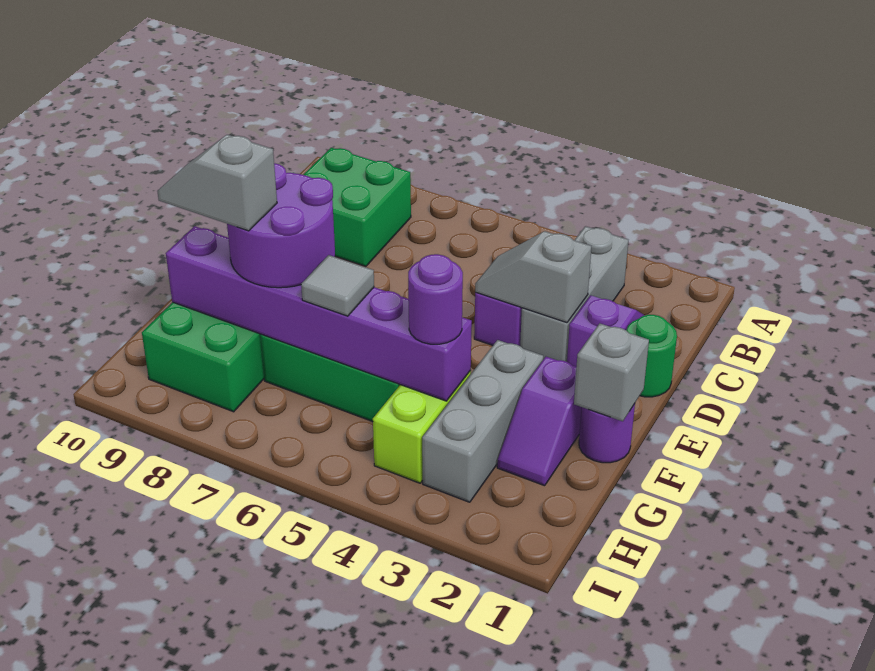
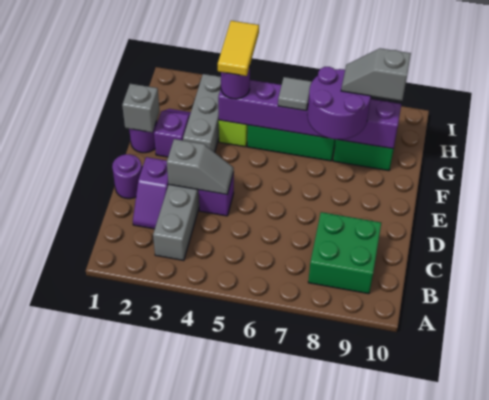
green round brick D1 level 1 -> purple round brick D1 level 1
none -> yellow tile G4:H4 level 4
grey slope G8:G9 level 4 top 8 -> grey slope G8:G9 level 4 top 9

